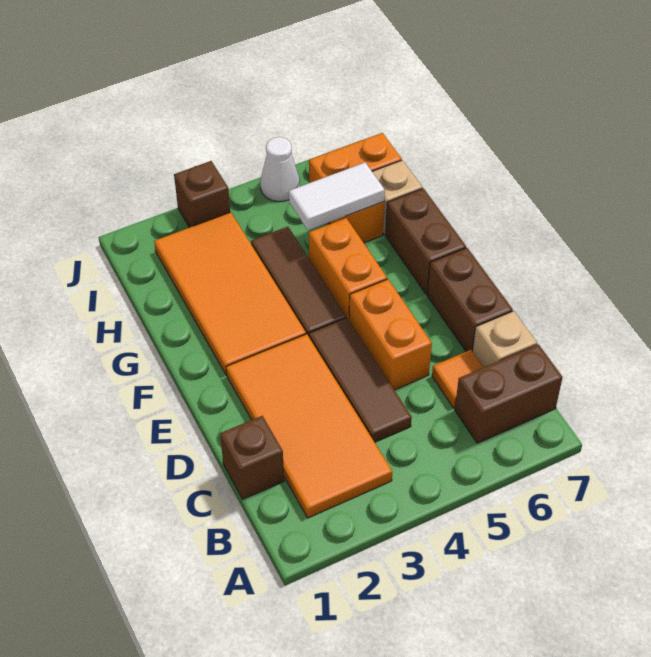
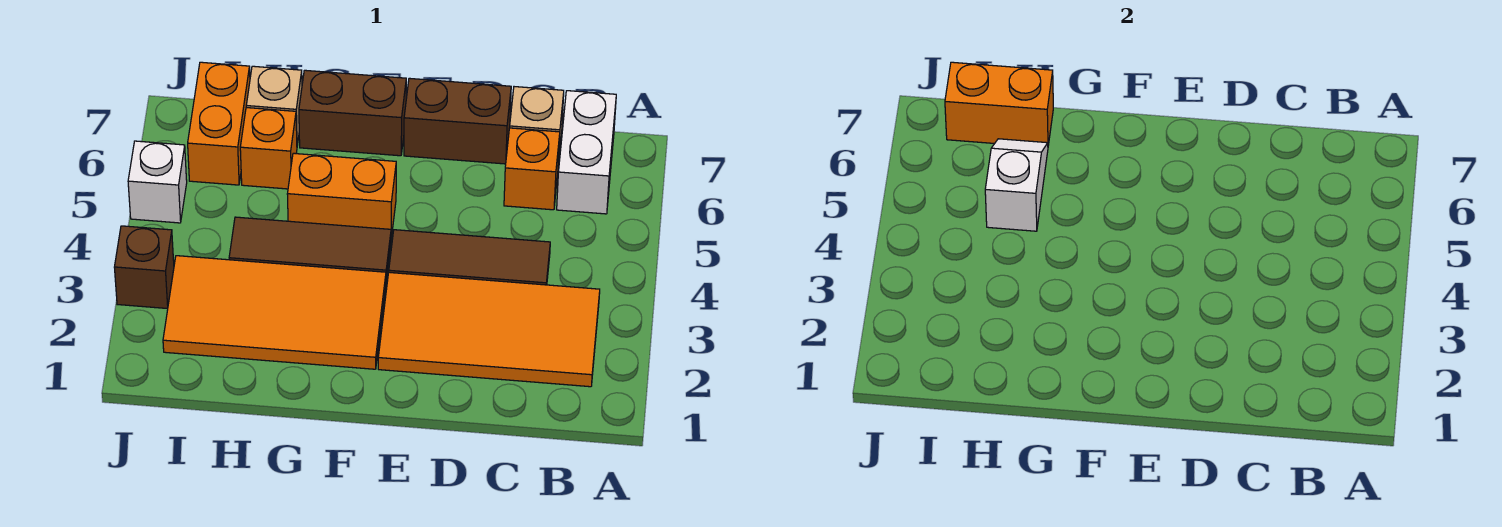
brown brick B6:B7 level 1 -> white brick B6:B7 level 1
brown brick C1 level 1 -> none
orange tile C6 level 1 -> orange brick C6 level 1
orange brick D5:E5 level 1 -> orange brick H7:I7 level 2
white tile H5:H6 level 2 -> white slope H5:H6 level 2 top 5
white cone J5 level 1 -> white brick J5 level 1

